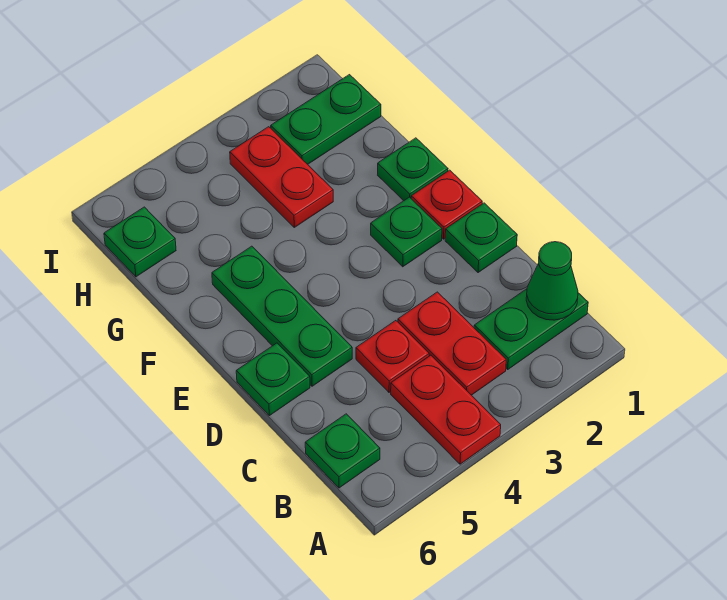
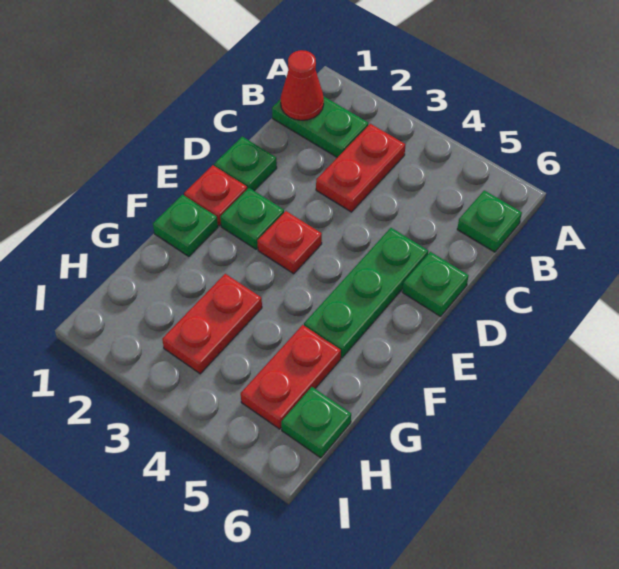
red plate A4:B4 level 1 -> red plate G5:H5 level 1
green cone B1 level 2 -> red cone B1 level 2
red plate C4 level 1 -> red plate E3 level 1
green plate H1:H2 level 1 -> none

